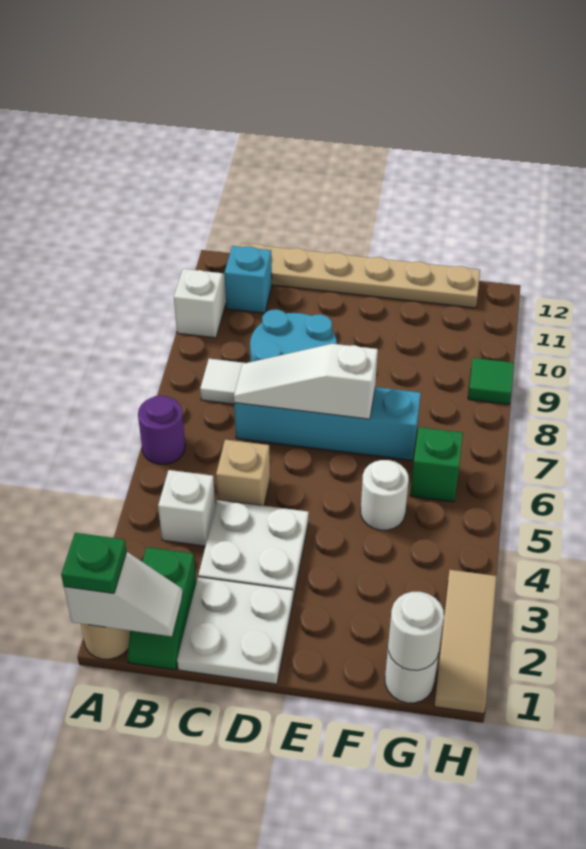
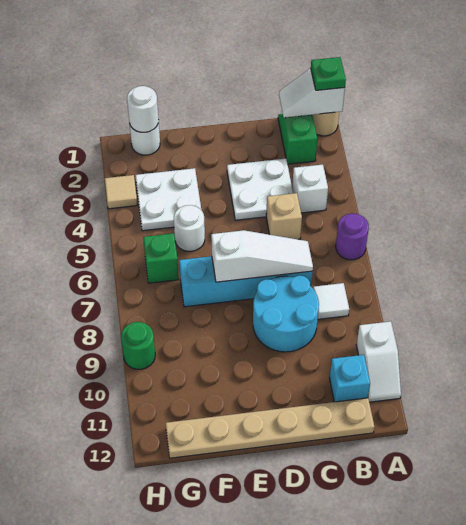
white plate C1:D2 level 1 -> white plate F3:G4 level 1
tan tile H1:H3 level 1 -> tan tile H3 level 1
green tile H9 level 1 -> green round brick H9 level 1

